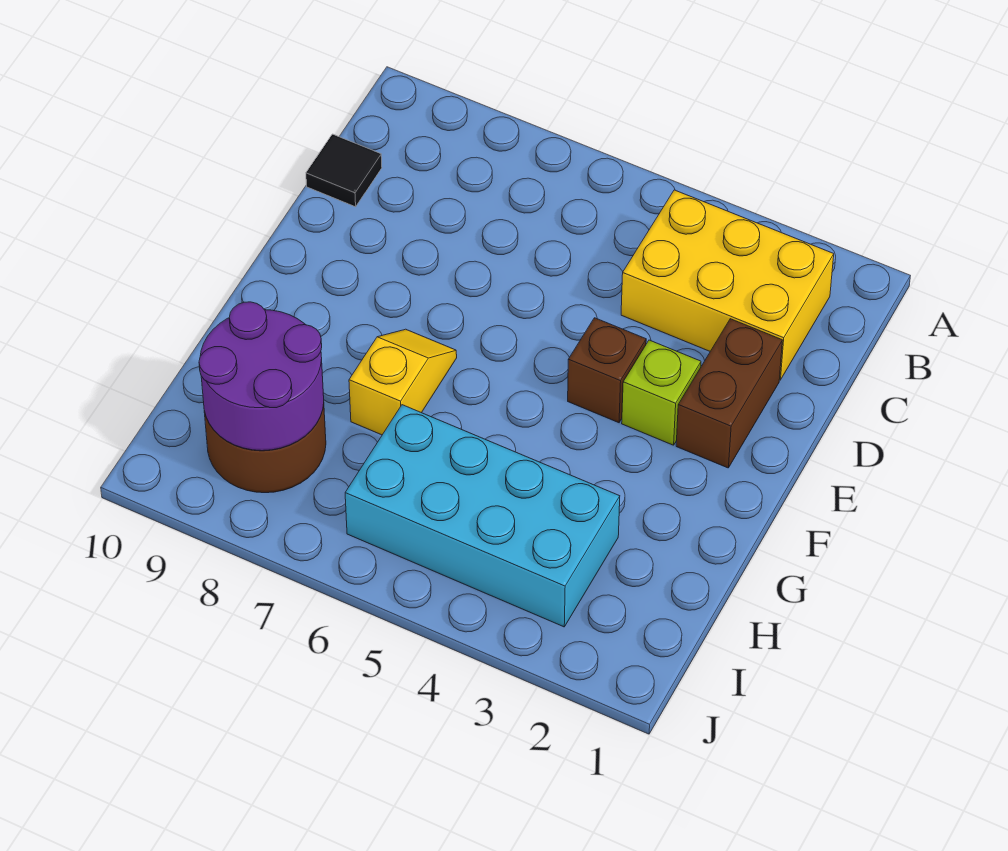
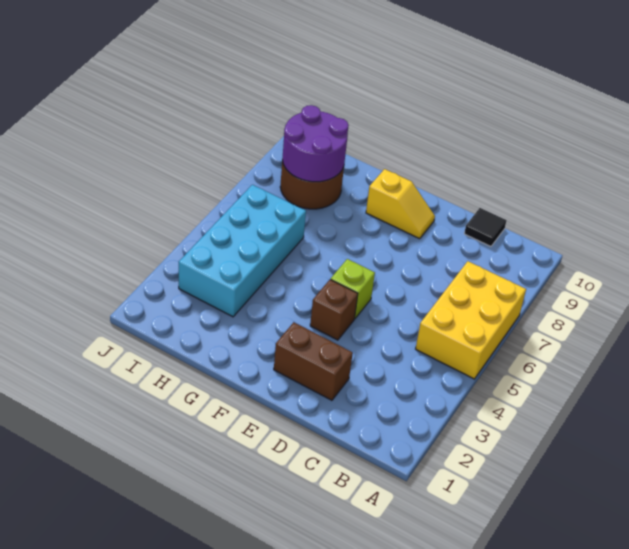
yellow brick B2:C4 level 1 -> yellow brick A5:B7 level 1
lime brick E3 level 1 -> lime brick E5 level 1
yellow slope F7:G7 level 1 top G -> yellow slope E9:F9 level 1 top F

